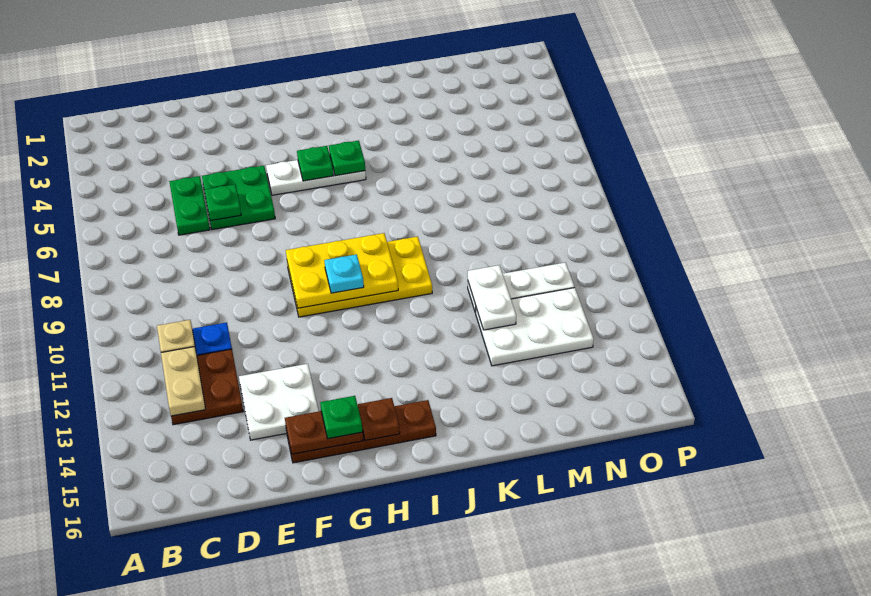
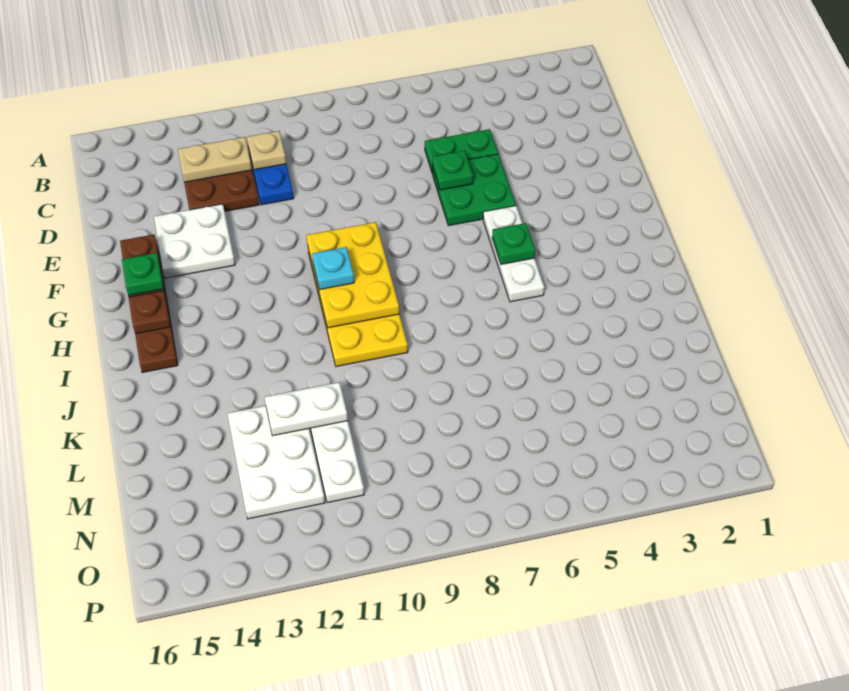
green plate I5 level 2 -> none

